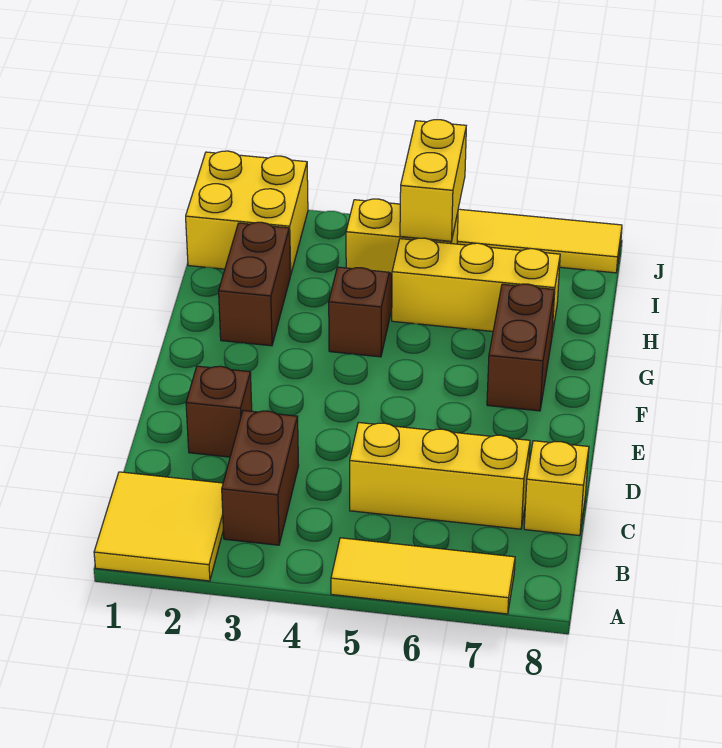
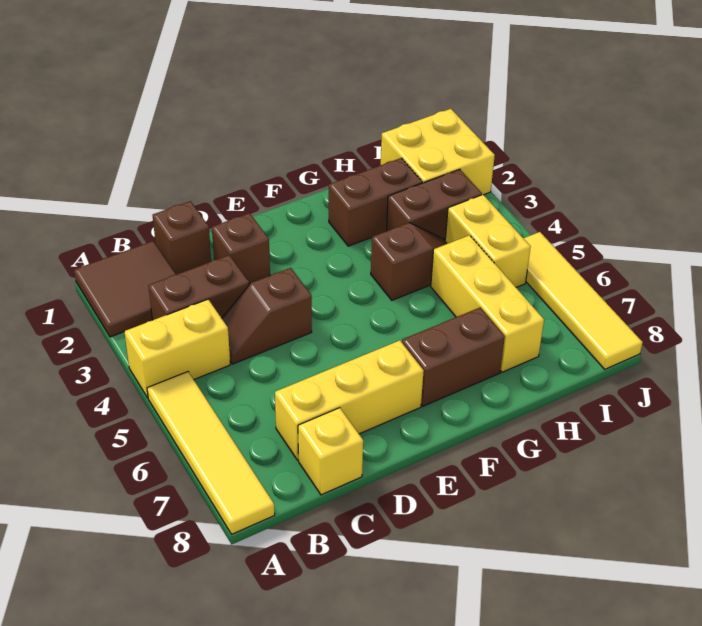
yellow tile A1:B2 level 1 -> brown tile A1:B2 level 1
yellow tile A5:A7 level 1 -> yellow tile A5:A8 level 1
none -> brown brick C1 level 1
none -> brown slope C4:D4 level 1 top D
yellow brick C5:C7 level 1 -> yellow brick C7:E7 level 1
none -> brown brick H3:I3 level 1
yellow brick I5:J5 level 2 -> yellow brick A4:B4 level 1

